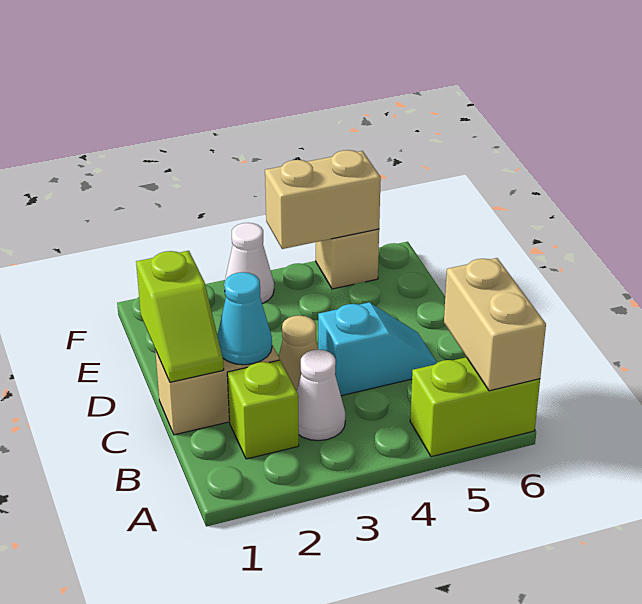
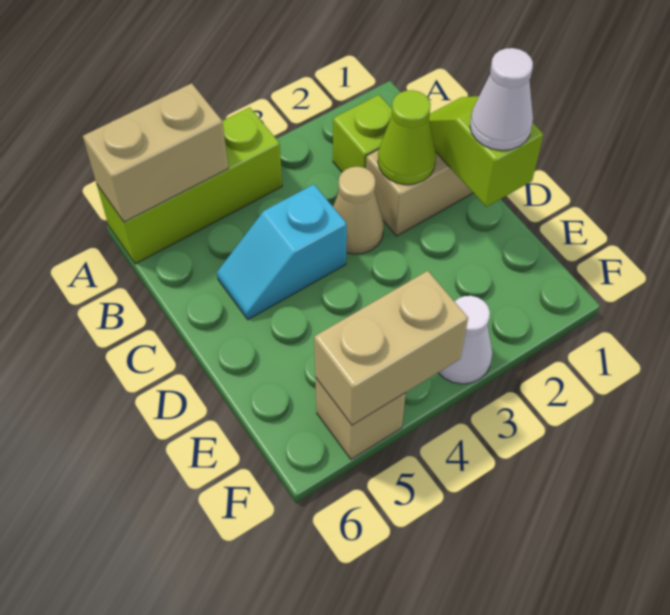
lime brick A5:A6 level 1 -> lime brick A4:A6 level 1
tan brick A6:B6 level 2 -> tan brick A5:A6 level 2
white cone B3 level 1 -> white cone D1 level 3
cyan cone C2 level 2 -> lime cone C2 level 2

